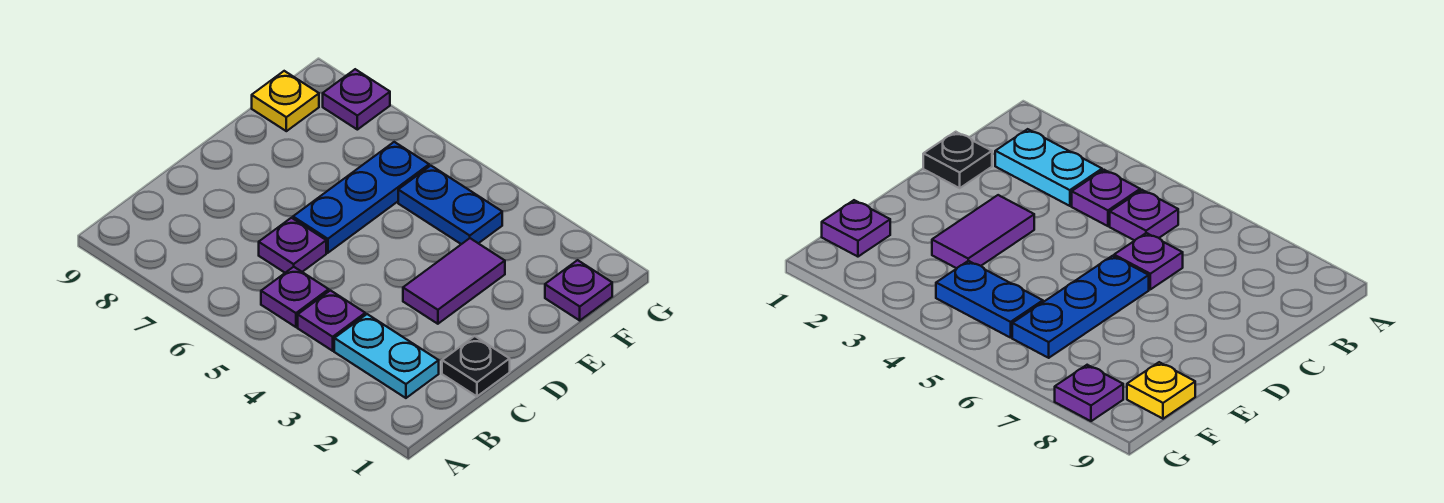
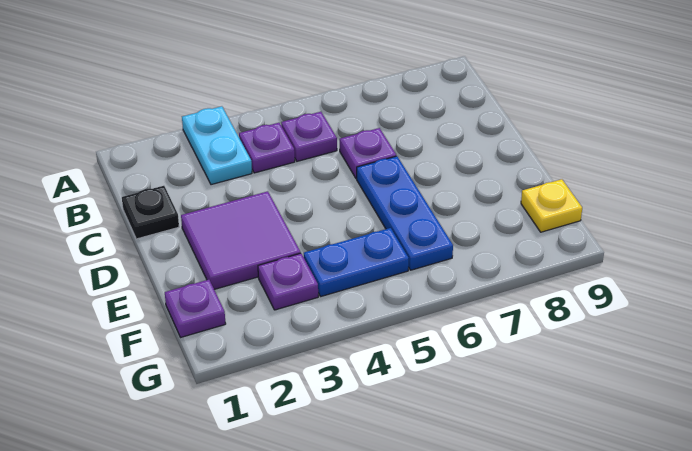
cyan plate B2:B3 level 1 -> cyan plate A3:B3 level 1
purple tile D3:E3 level 1 -> purple tile D2:E3 level 1
purple plate G8 level 1 -> purple plate F3 level 1

